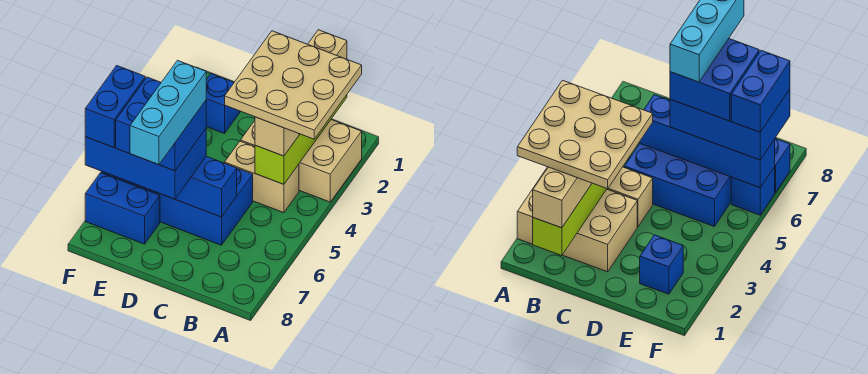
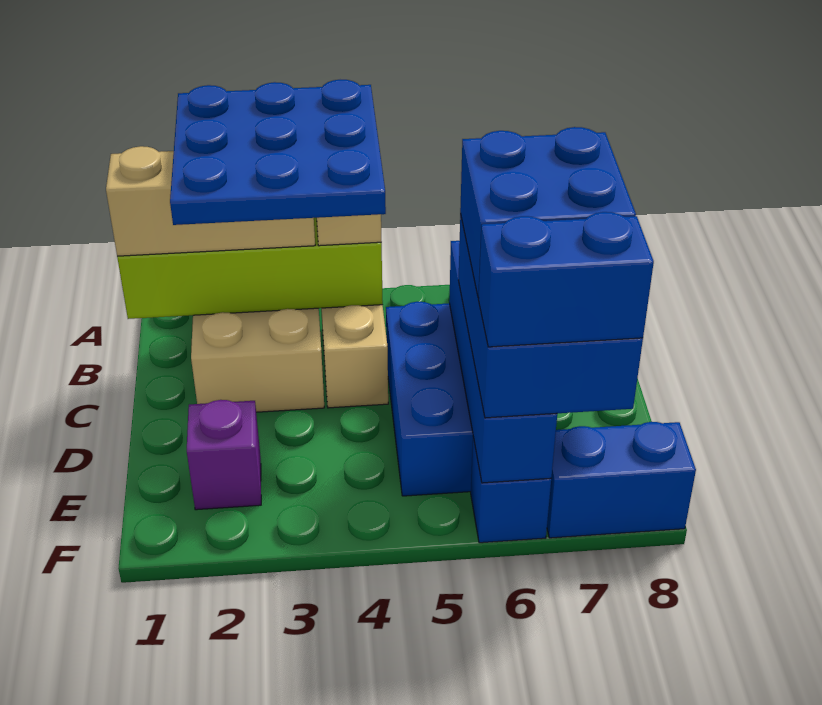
tan plate A2:C4 level 4 -> blue plate A2:C4 level 4
cyan brick D6:D8 level 5 -> none
blue brick E2 level 1 -> purple brick E2 level 1
blue brick E7:F7 level 1 -> blue brick F7:F8 level 1

